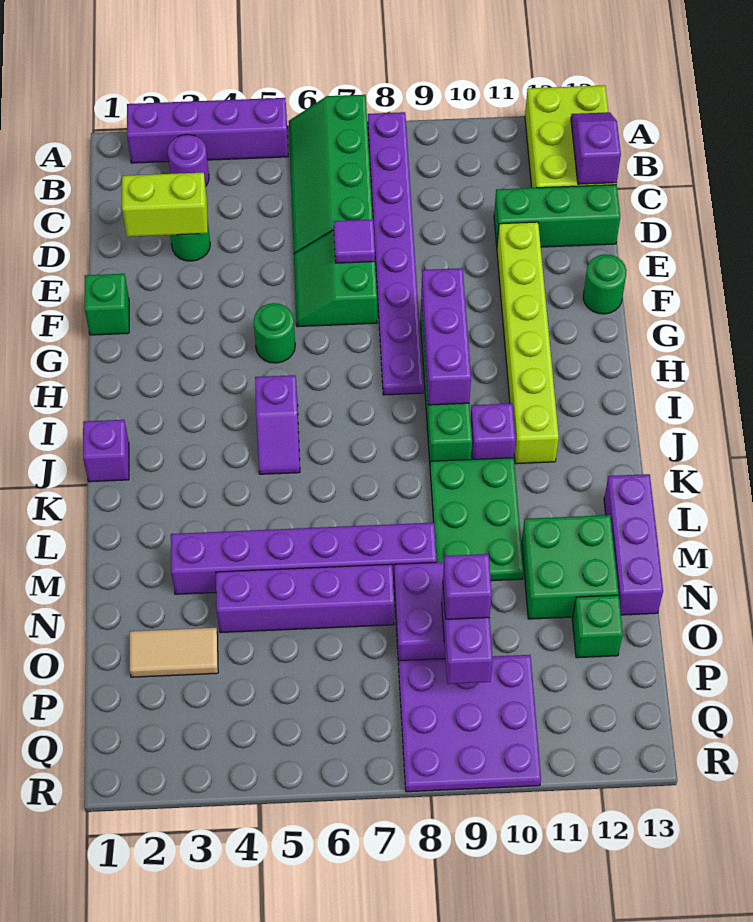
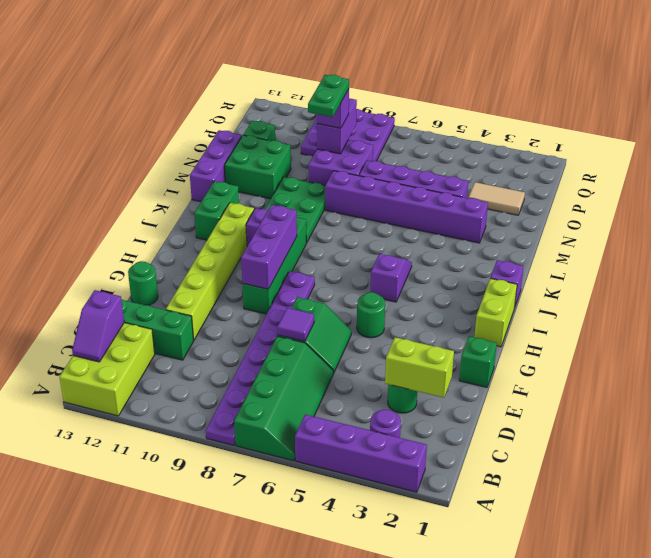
none -> lime brick H1:I1 level 1
none -> green brick J12:K12 level 1
none -> green plate N9:O9 level 4

